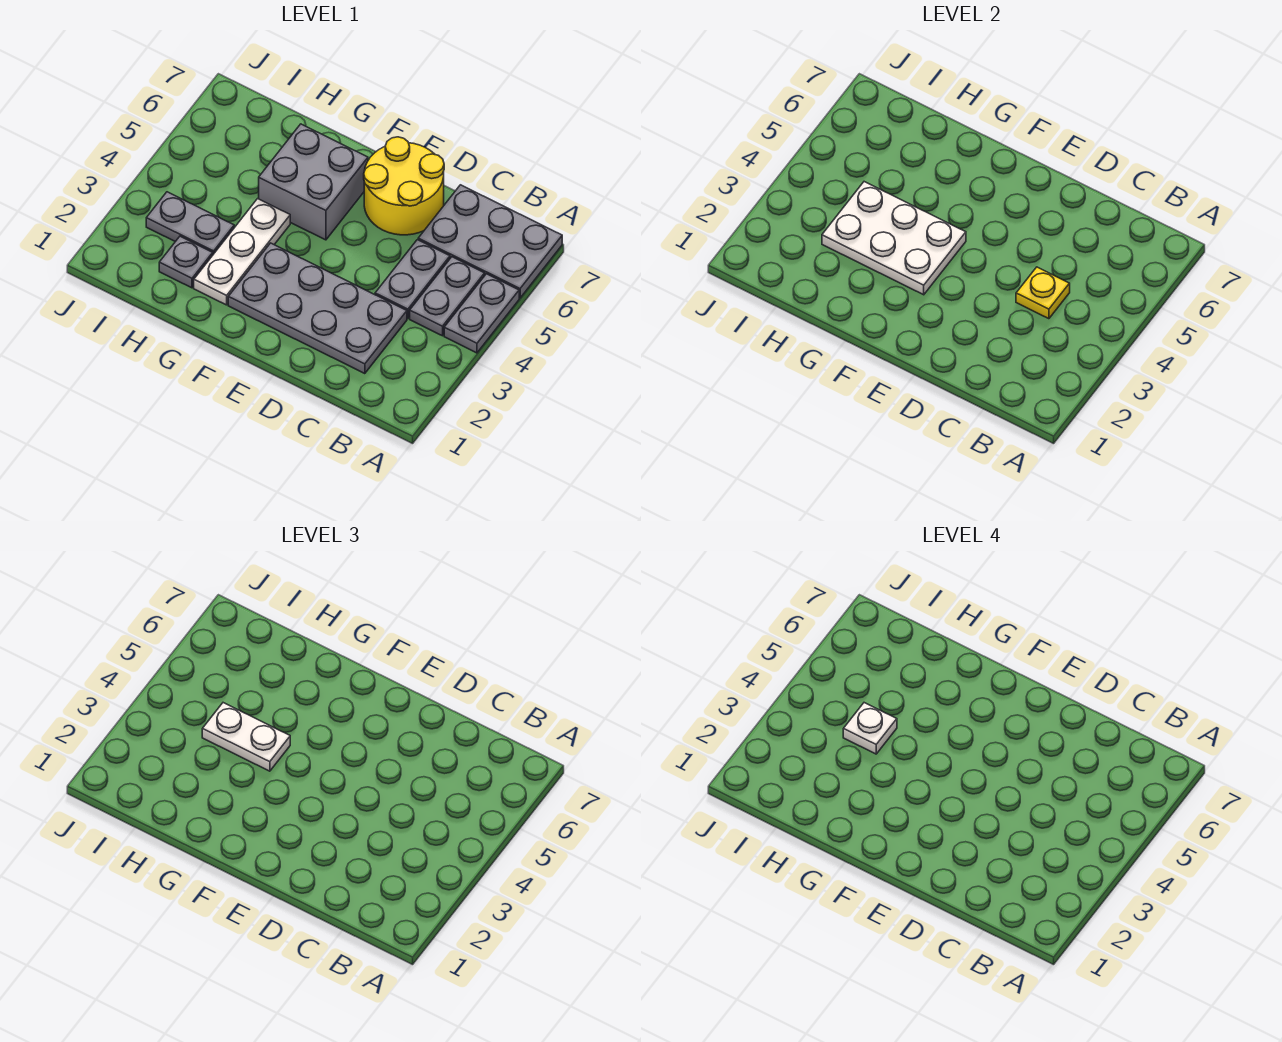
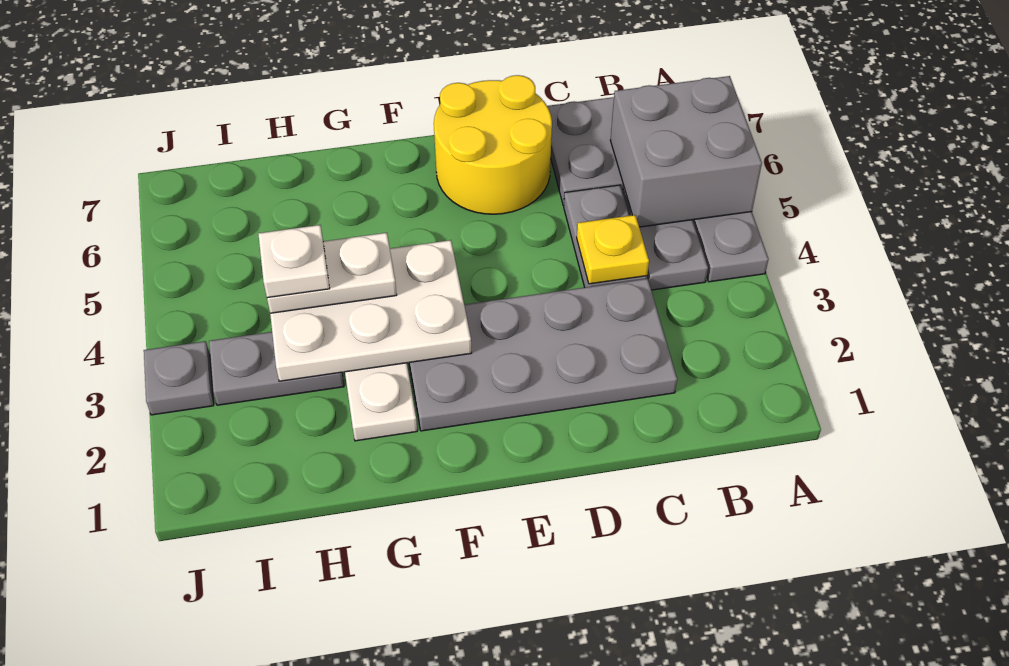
grey brick F5:G6 level 1 -> grey brick A5:B6 level 2
grey plate H2 level 1 -> grey plate J3 level 1

